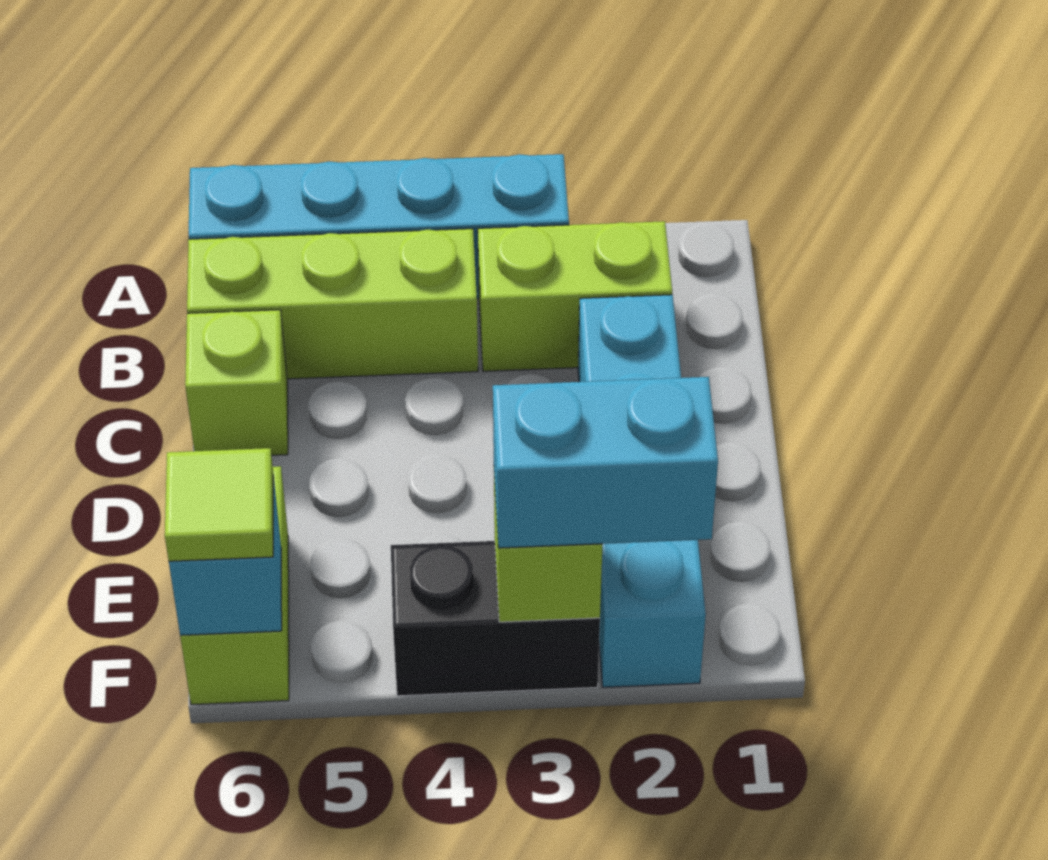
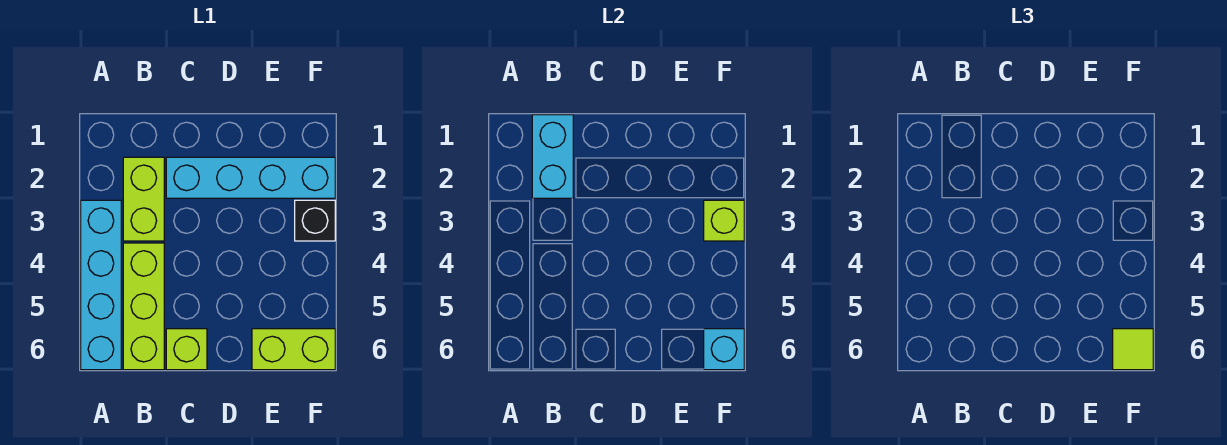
cyan brick F2:F3 level 3 -> cyan brick B1:B2 level 2
black brick F3:F4 level 1 -> black brick F3 level 1

